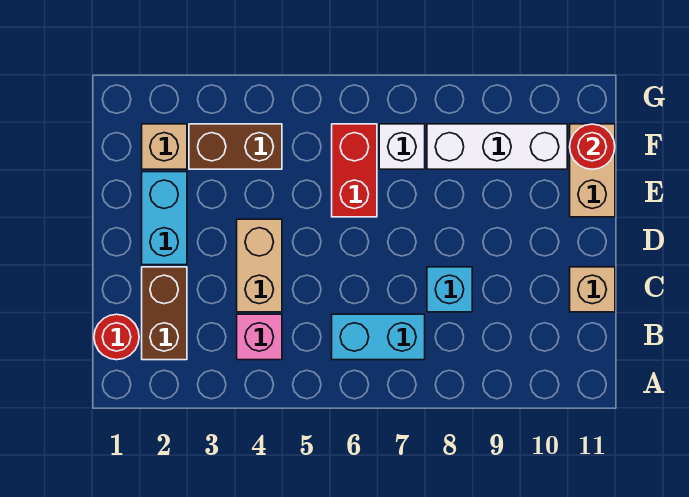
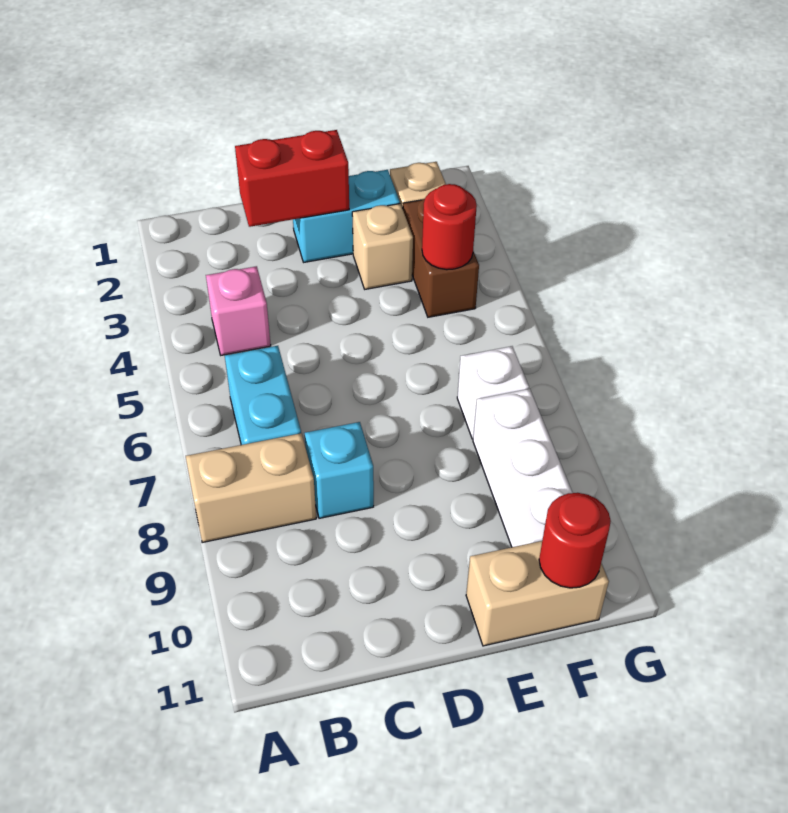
red round brick B1 level 1 -> red round brick F4 level 2
brown brick B2:C2 level 1 -> none
tan brick C4:D4 level 1 -> tan brick A8:B8 level 1
tan brick C11 level 1 -> tan brick E3 level 1
red brick E6:F6 level 1 -> red brick C2:D2 level 2

